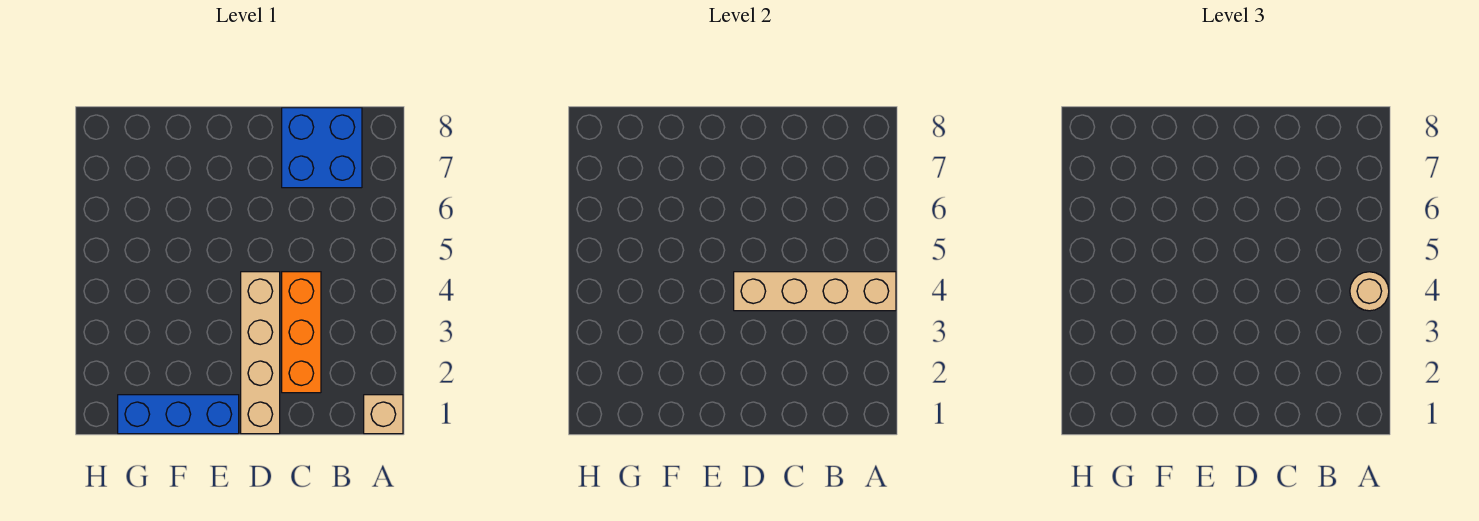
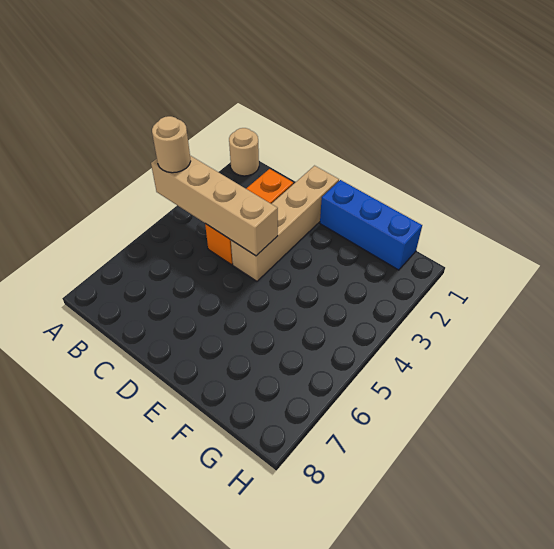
tan brick A1 level 1 -> tan round brick A1 level 1
blue brick B7:C8 level 1 -> none

